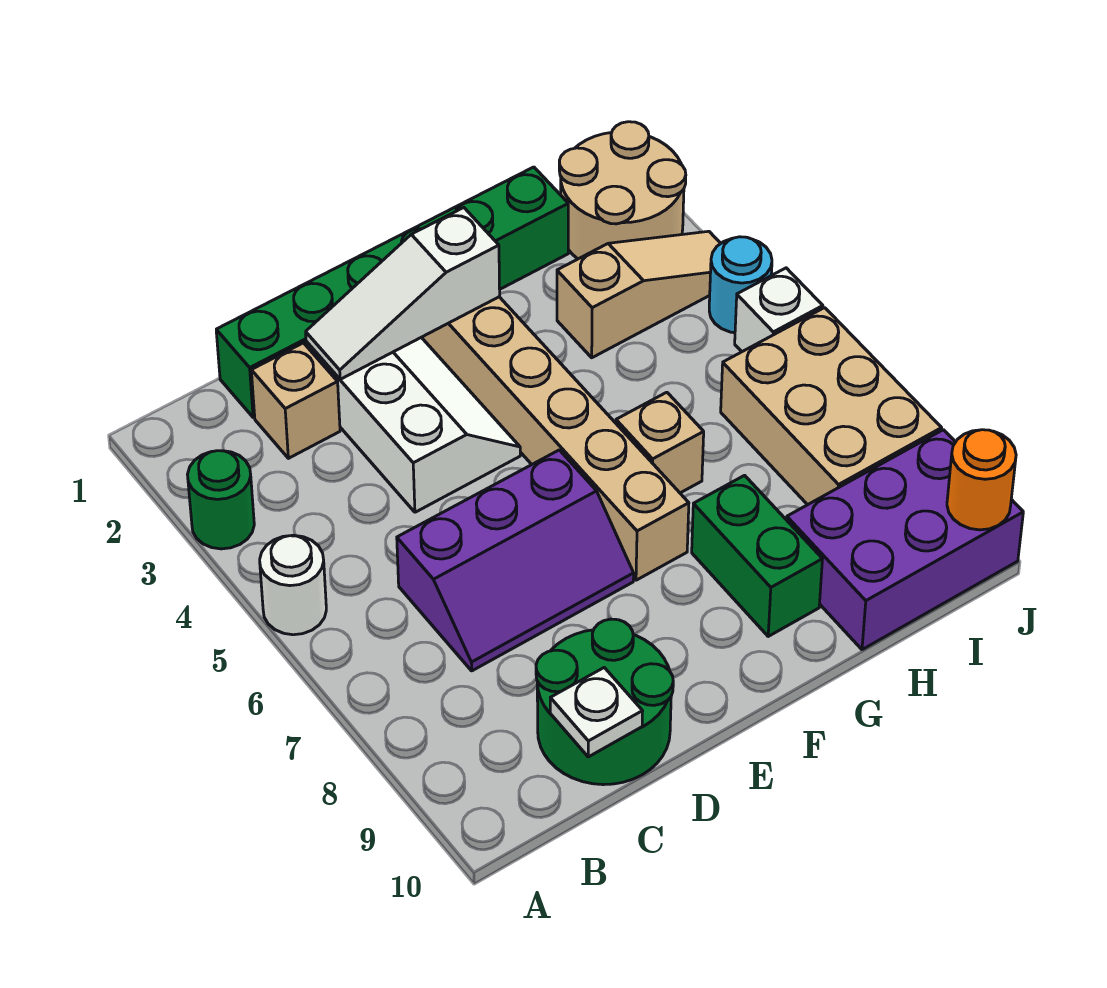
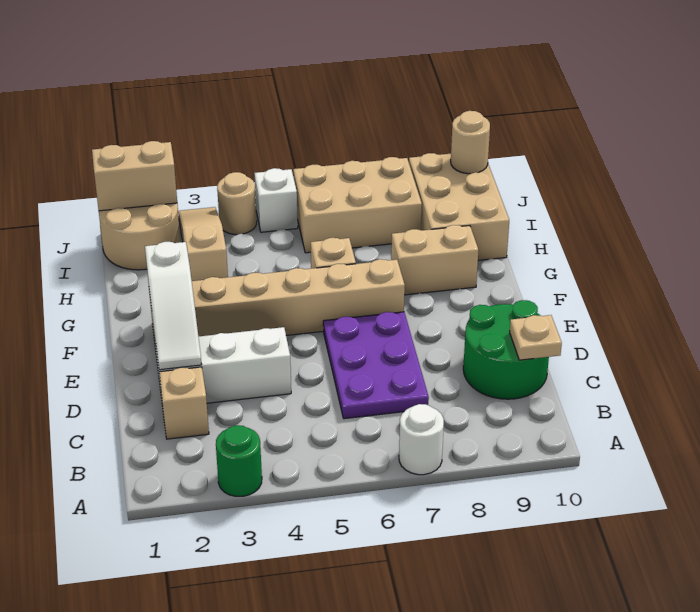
white round brick A5 level 1 -> white round brick A7 level 1
green brick C1:H1 level 1 -> none
purple slope C6:E7 level 1 top 6 -> purple plate C6:E7 level 1
white plate C10 level 2 -> tan plate C10 level 2
green brick G8:G9 level 1 -> tan brick G8:G9 level 1
purple brick H9:J10 level 1 -> tan brick H9:J10 level 1
none -> tan brick J1:J2 level 2
cyan round brick J4 level 1 -> tan round brick J4 level 1
orange round brick J10 level 2 -> tan round brick J10 level 2

